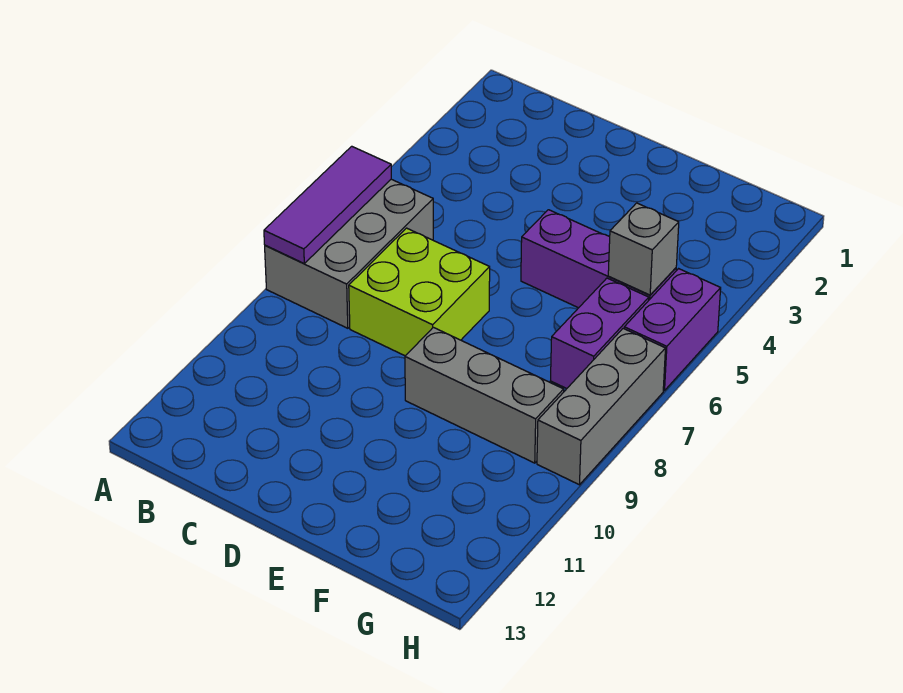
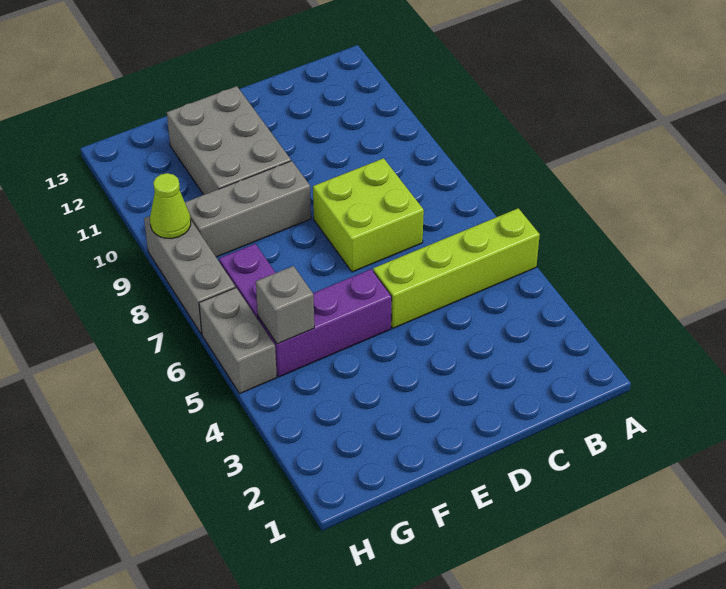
none -> lime brick A5:D5 level 1
grey brick A6:B8 level 1 -> grey brick E10:F12 level 1
purple tile A6:A8 level 2 -> none
purple brick H5:H6 level 1 -> grey brick H5:H6 level 1
none -> lime cone H9 level 2

